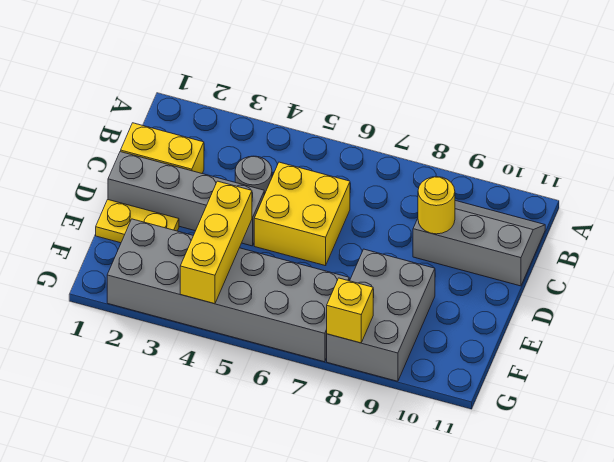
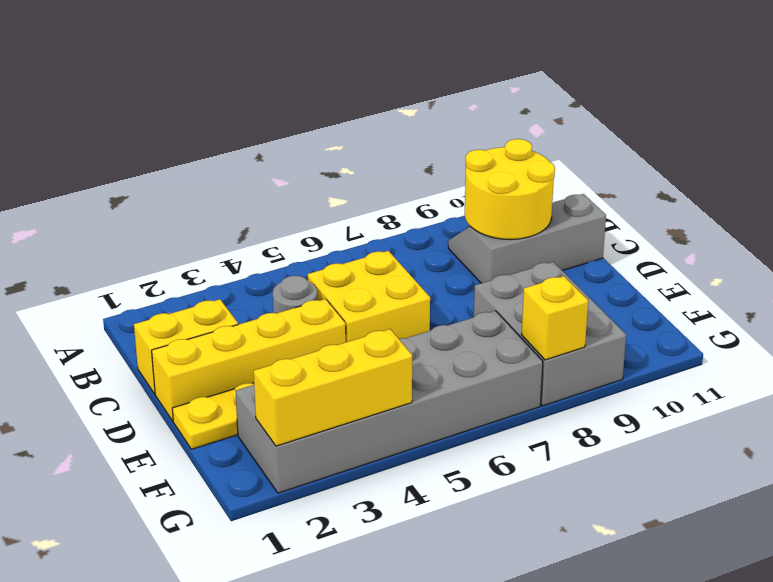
yellow round brick C9 level 2 -> yellow round brick B9:C10 level 2
grey brick D1:D4 level 1 -> yellow brick D1:D4 level 1
yellow brick E4:G4 level 2 -> yellow brick G2:G4 level 2

